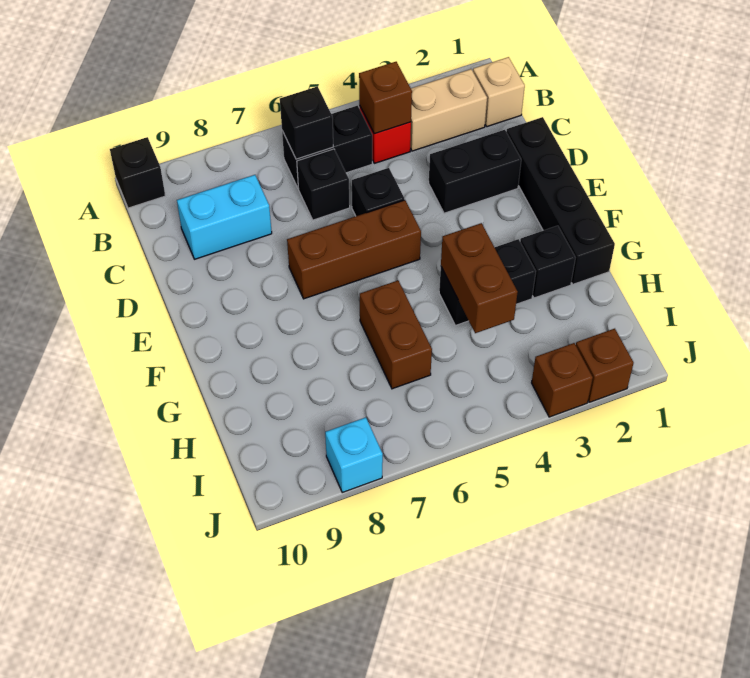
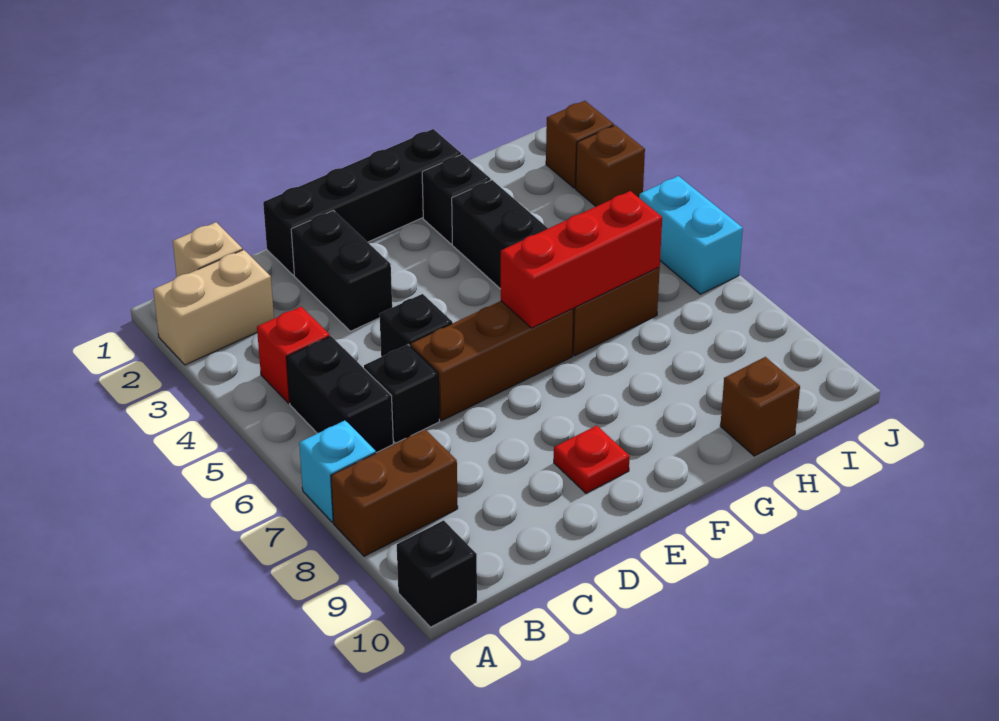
tan brick B2:B3 level 1 -> tan brick A2:B2 level 1
brown brick B4 level 2 -> brown brick H10 level 1
black brick B6 level 2 -> none
cyan brick C8:C9 level 1 -> cyan brick J5:J6 level 1
brown brick E5:E7 level 1 -> brown brick D6:F6 level 1
none -> red plate E9 level 1
none -> red brick F6:H6 level 2
brown brick G4:H4 level 2 -> brown brick A8:B8 level 1
cyan brick J8 level 1 -> cyan brick A7 level 1

